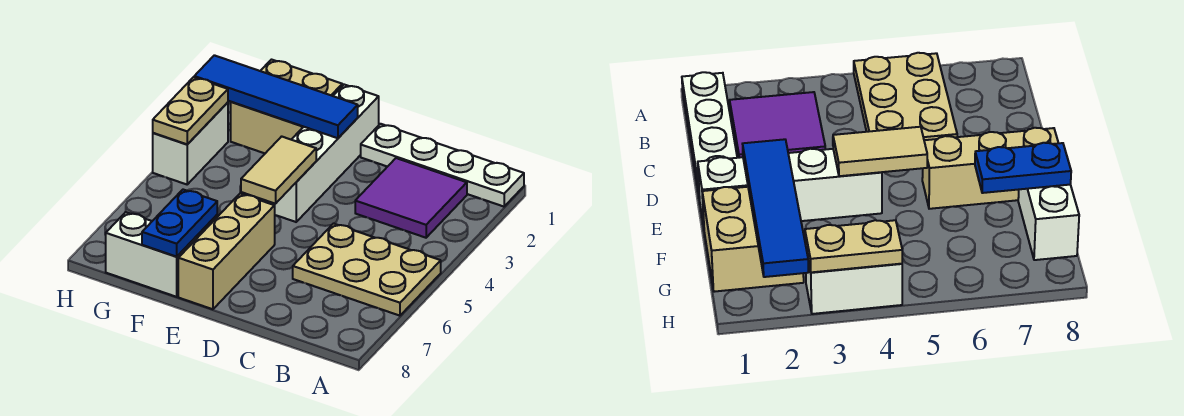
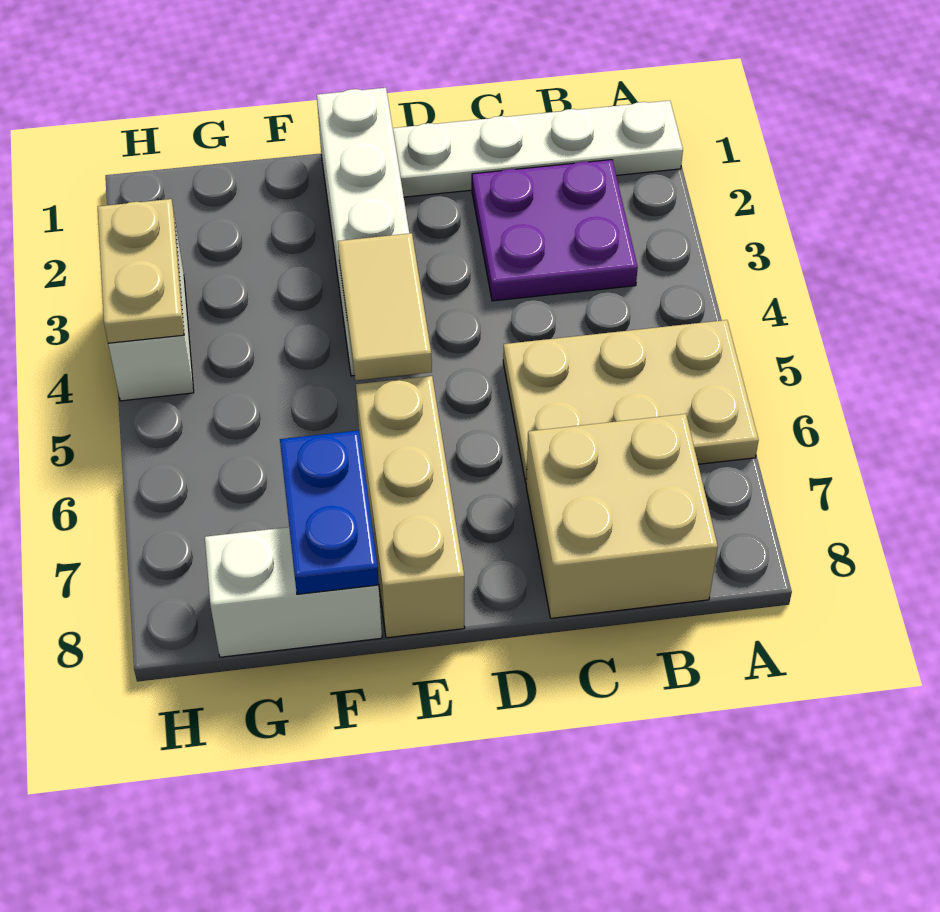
purple tile B2:C3 level 1 -> purple plate B2:C3 level 1
blue tile E2:H2 level 2 -> none
tan brick F1:G2 level 1 -> tan brick B7:C8 level 1

